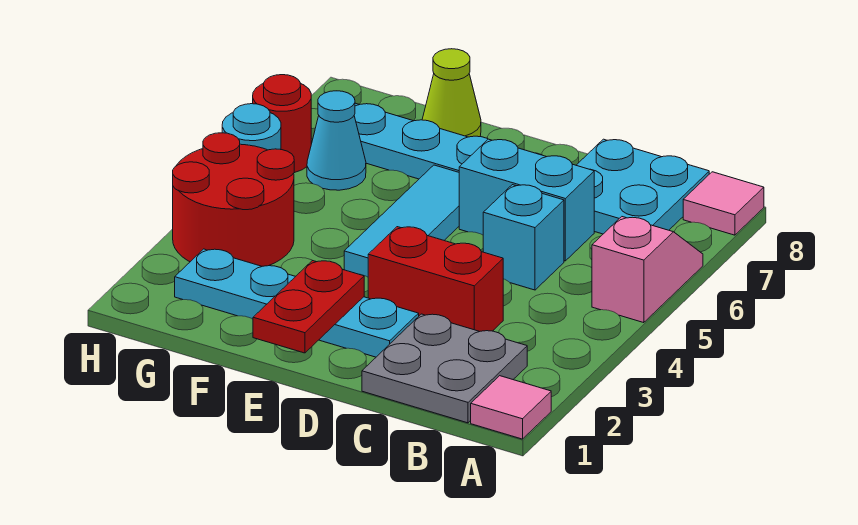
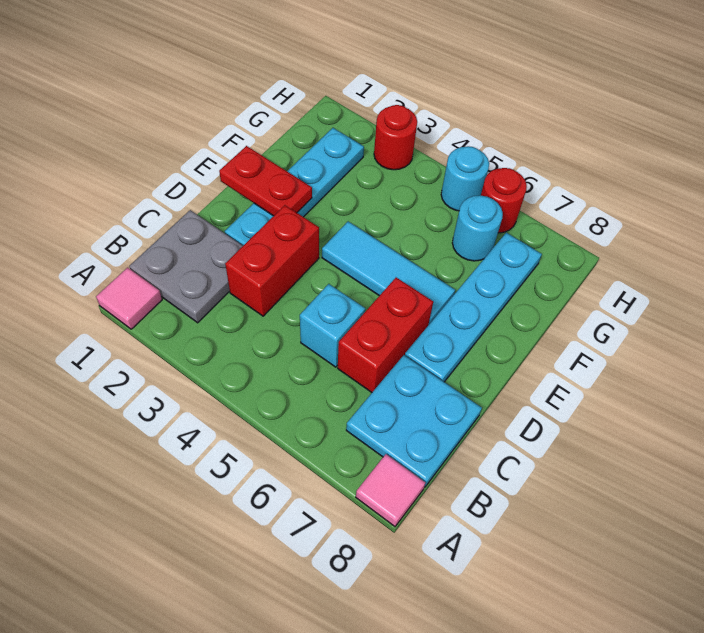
pink slope A5:A6 level 1 top 5 -> none
cyan brick C6:D6 level 1 -> red brick C6:D6 level 1
lime cone F8 level 1 -> none
red round brick G3:H4 level 1 -> red round brick H3 level 1
cyan cone G6 level 1 -> cyan round brick G6 level 1

